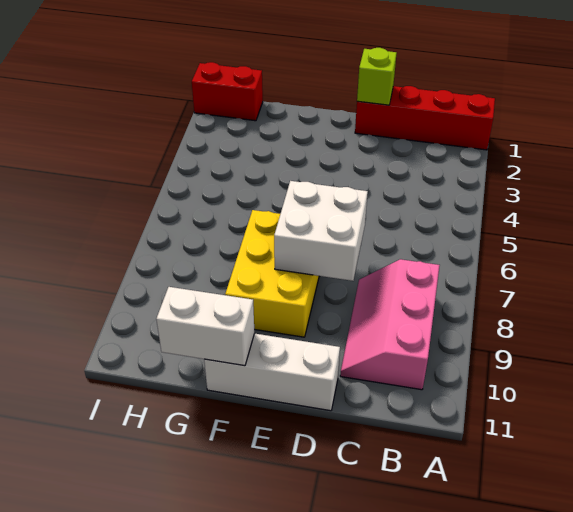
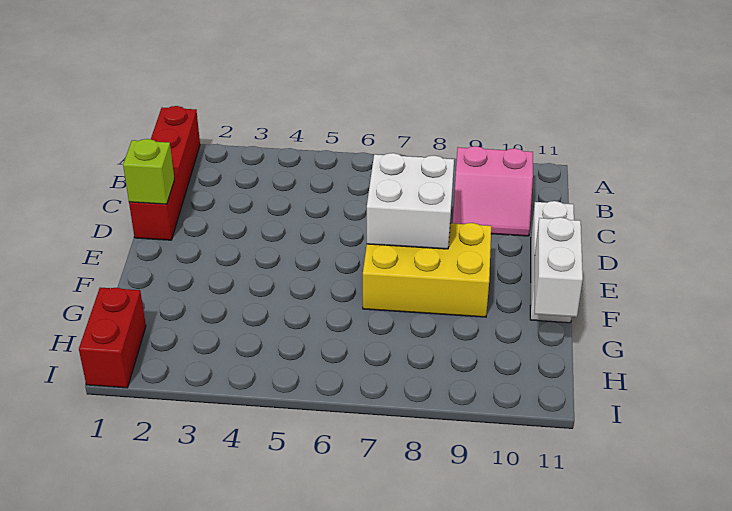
pink slope B8:C10 level 1 top B -> pink slope B9:C10 level 1 top B

